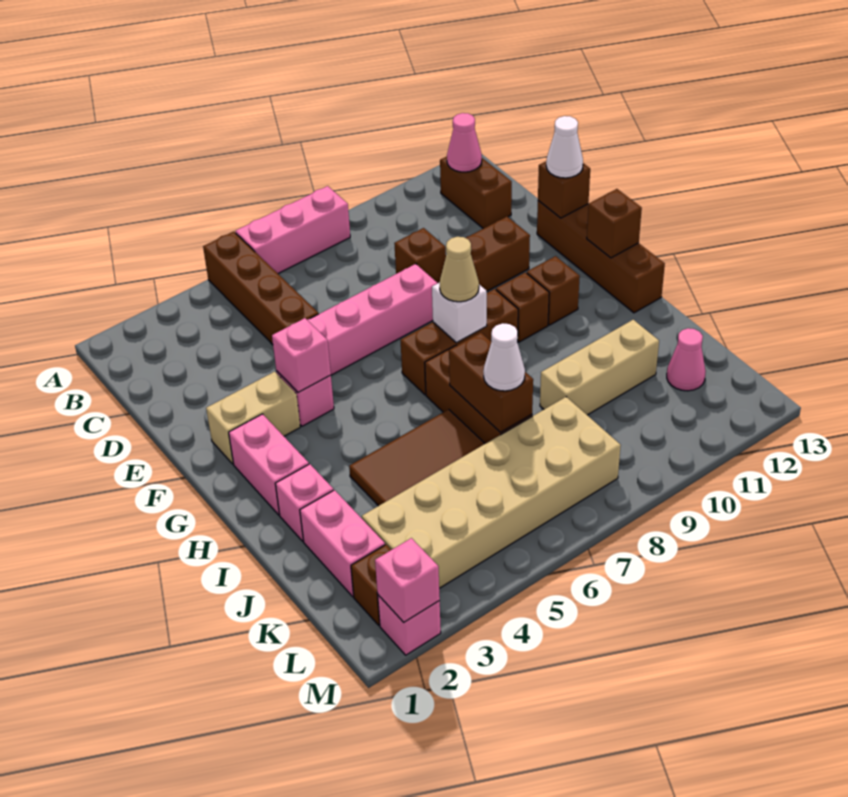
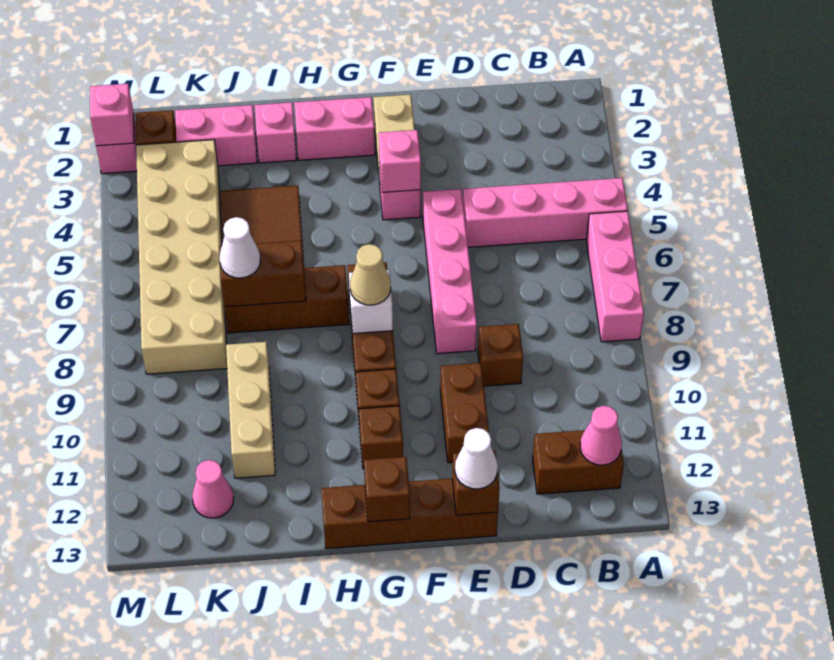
brown brick A5:D5 level 1 -> pink brick A5:D5 level 1

